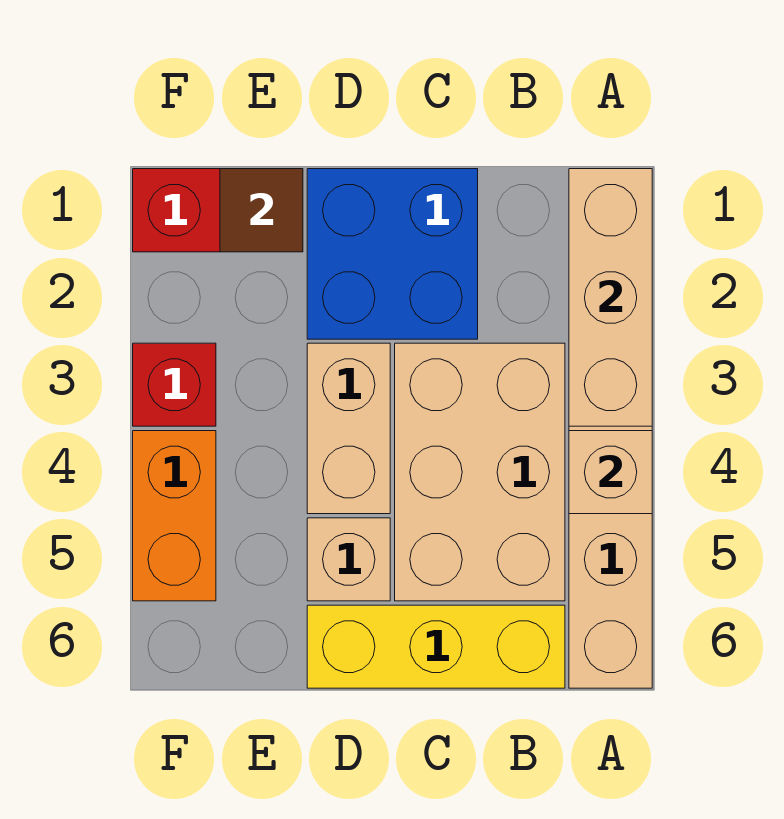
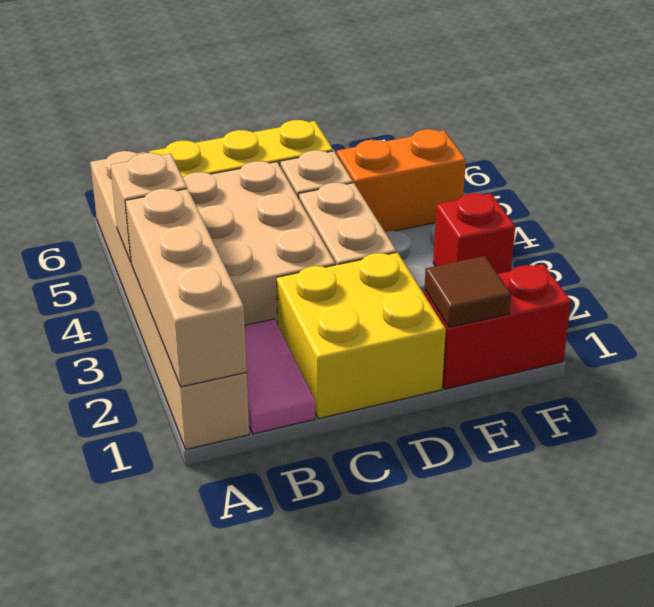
none -> pink tile B1:B2 level 1
blue brick C1:D2 level 1 -> yellow brick C1:D2 level 1
orange brick F4:F5 level 1 -> orange brick E5:F5 level 1

